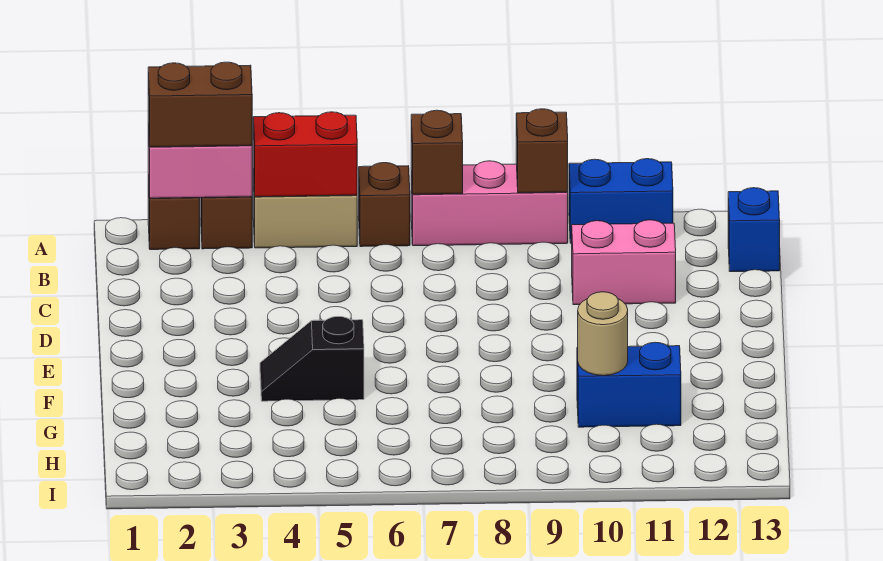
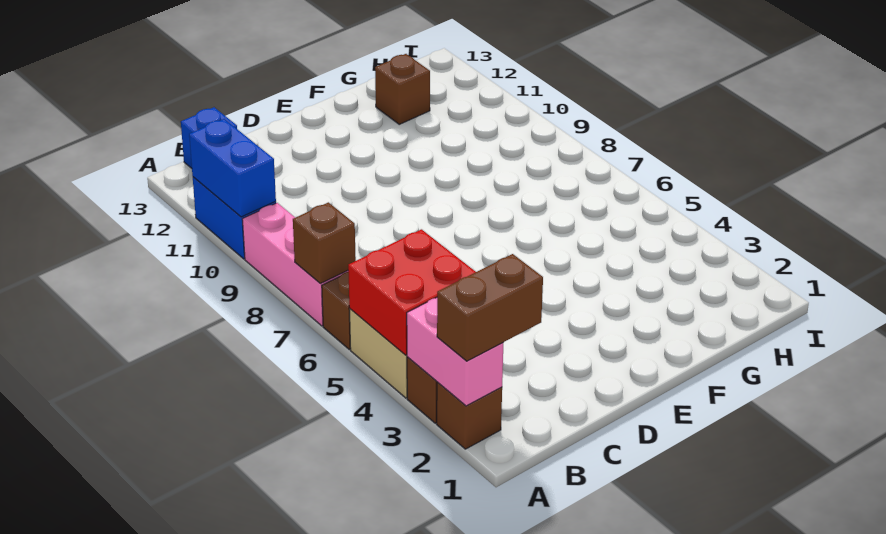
brown brick A2:A3 level 3 -> brown brick A2:B2 level 3
red brick A4:A5 level 2 -> red brick A4:B5 level 2
brown brick A9 level 2 -> brown brick G12 level 1
pink brick C10:C11 level 1 -> none
black slope F4:F5 level 1 top 5 -> none
blue brick G10:G11 level 1 -> blue brick A10:A11 level 2
tan round brick G10 level 2 -> none

